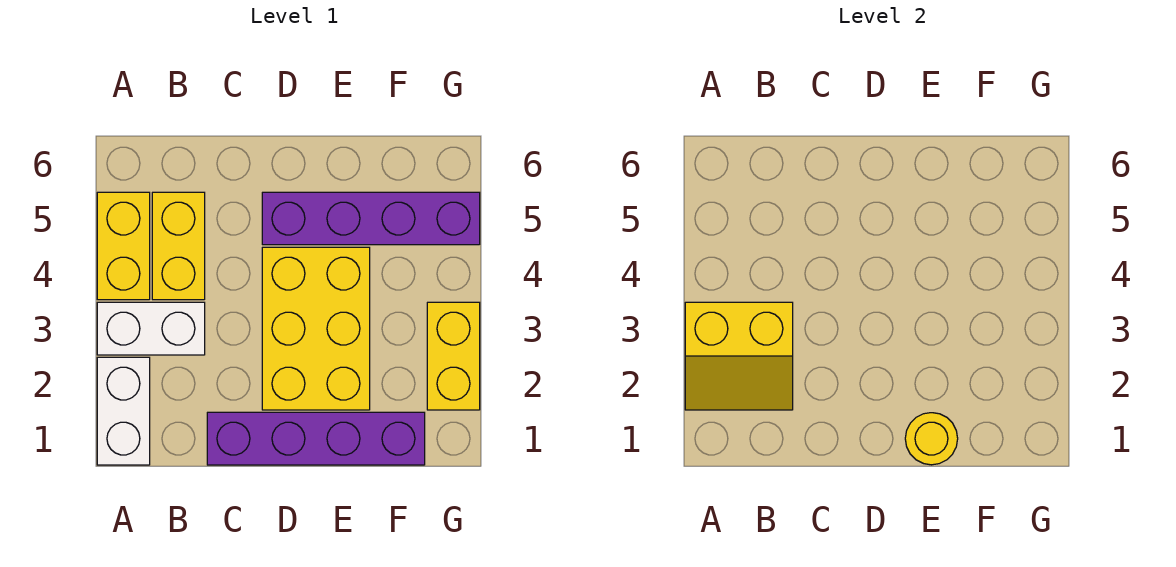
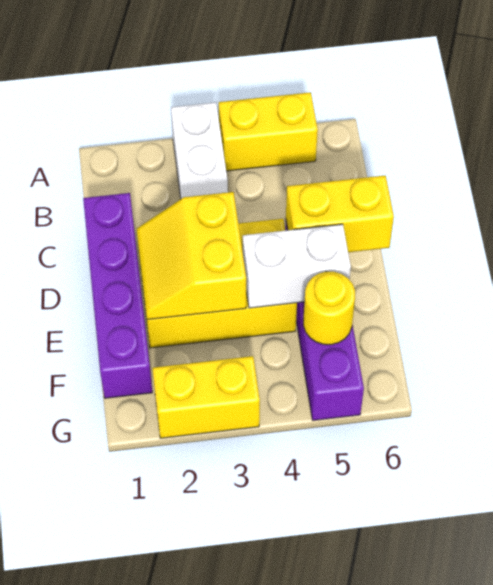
white brick A1:A2 level 1 -> white brick E4:E5 level 2
yellow slope A2:B3 level 2 top 3 -> yellow slope D2:E3 level 2 top 3
yellow brick B4:B5 level 1 -> yellow brick D5:D6 level 2
yellow round brick E1 level 2 -> yellow round brick F5 level 2

